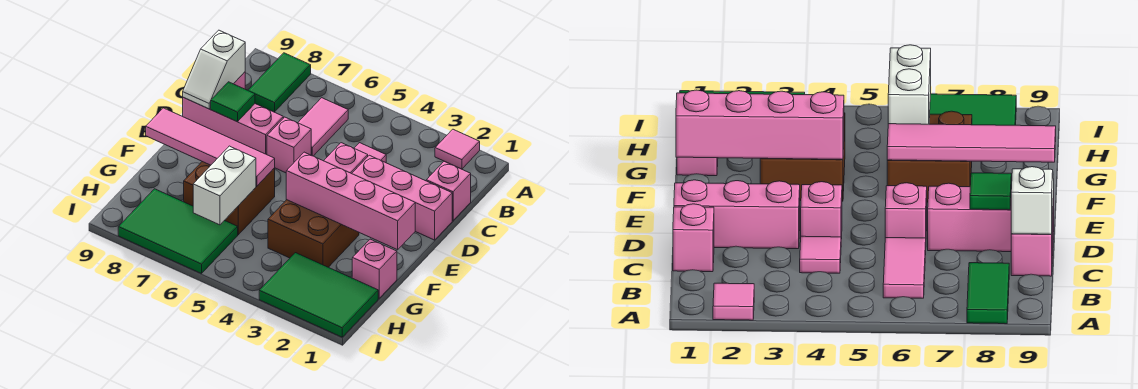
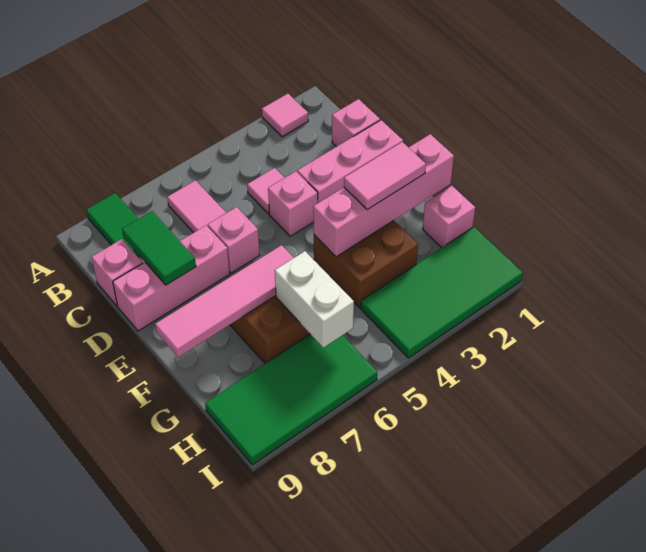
white slope C9:D9 level 2 top C -> none
green tile D8 level 2 -> green tile C8:D8 level 2
none -> pink tile F2:F3 level 3
green tile H1:I3 level 1 -> green tile H1:I4 level 1
green tile H6:I8 level 1 -> green tile H6:I9 level 1

